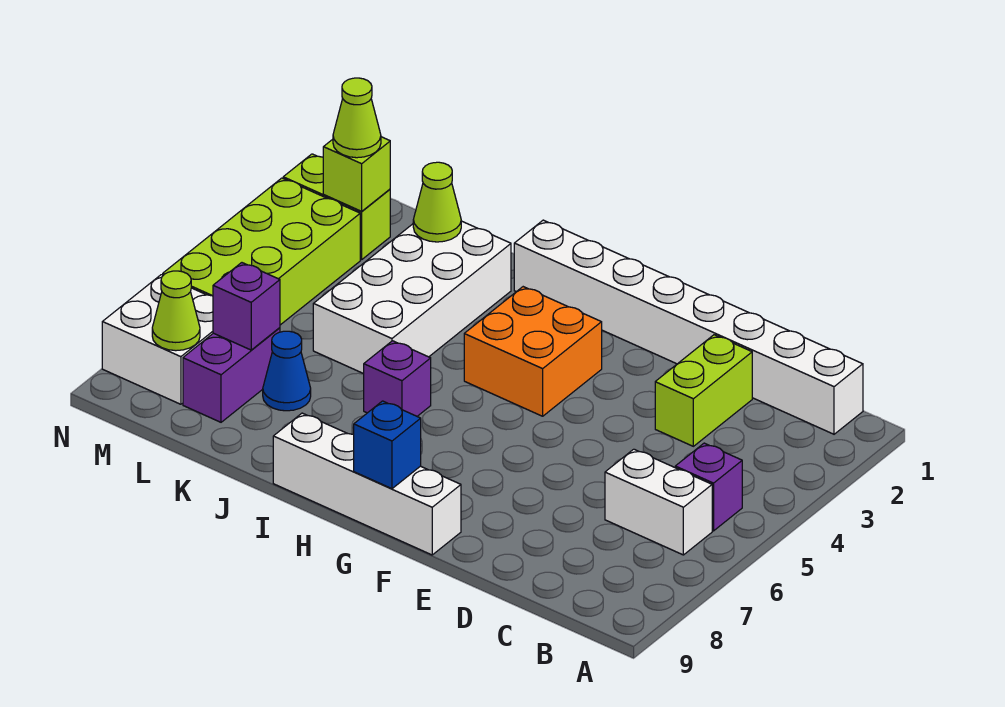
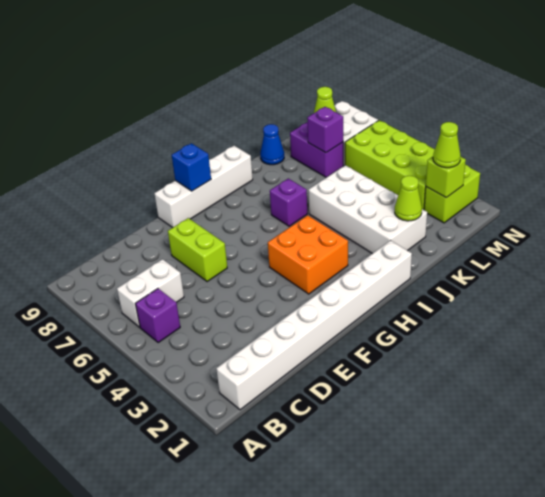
lime brick D2:D3 level 1 -> lime brick E6:E7 level 1
blue cone K7 level 1 -> blue cone K9 level 1

